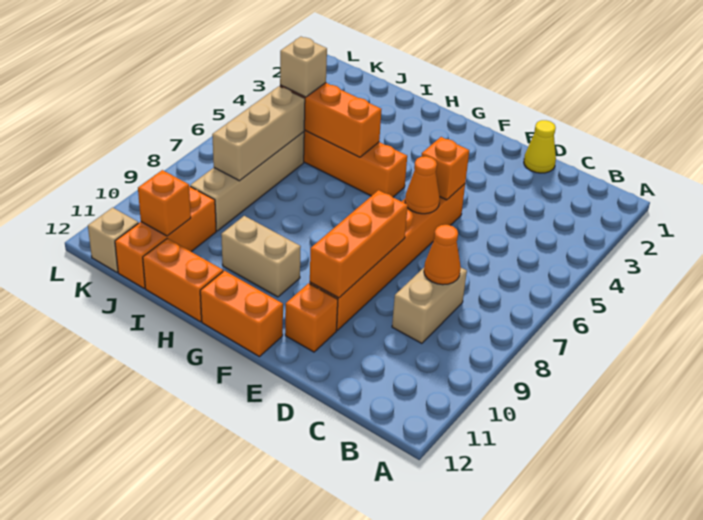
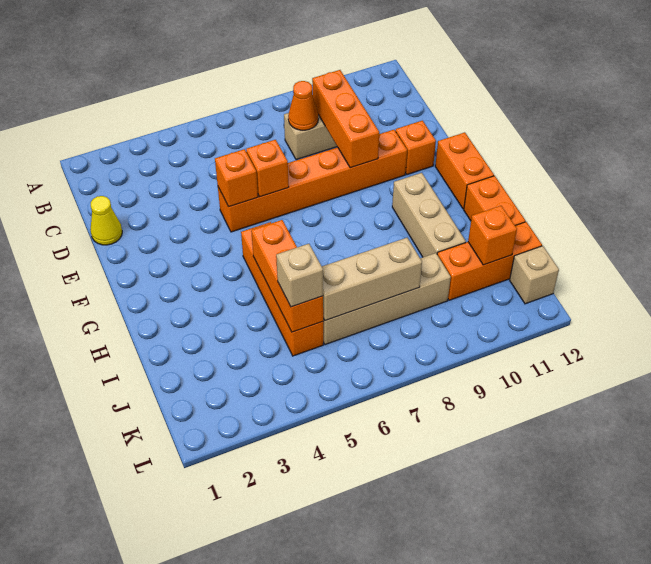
orange cone E6 level 2 -> orange brick E6 level 2
orange brick E8:E10 level 2 -> orange brick C9:E9 level 2
tan brick G10:H10 level 1 -> tan brick G10:I10 level 1

